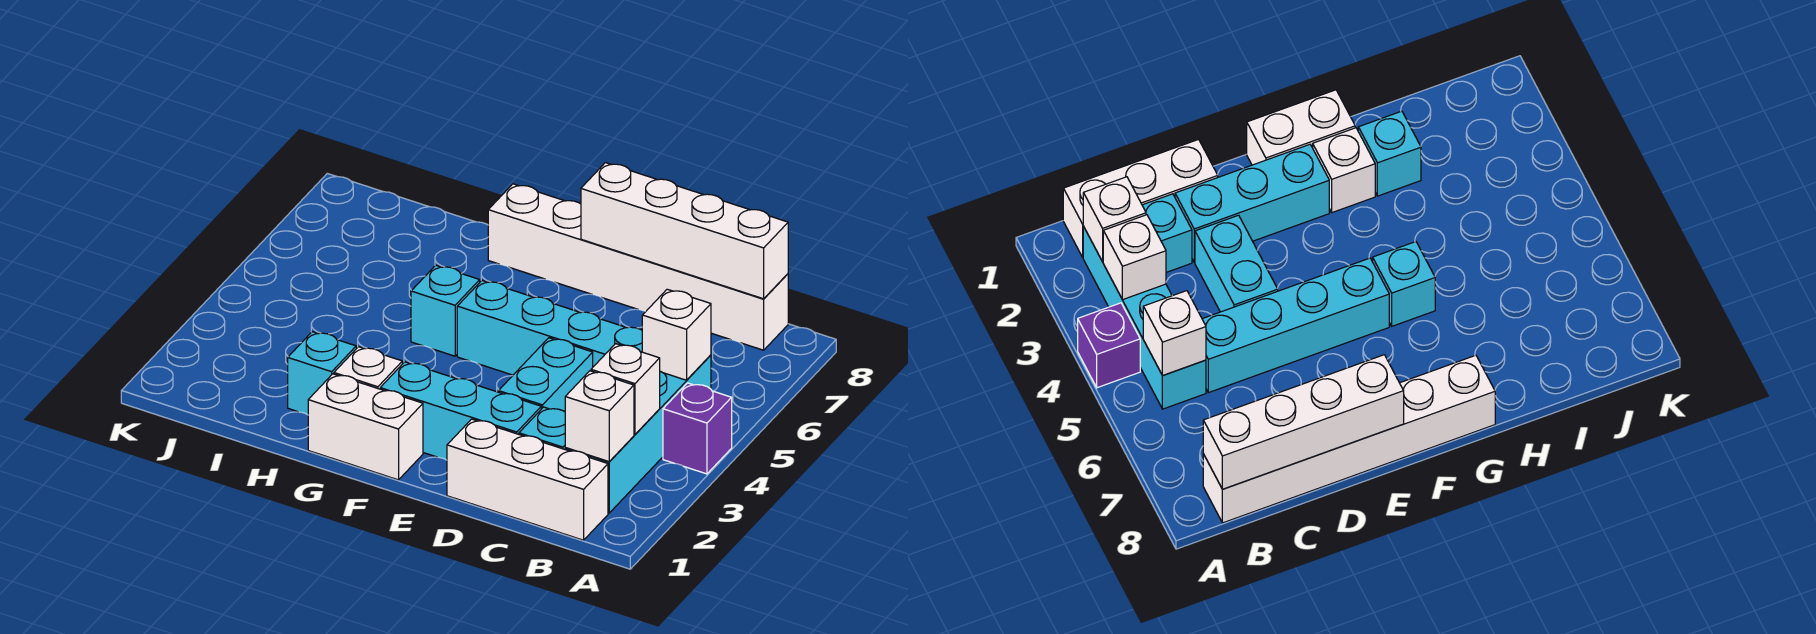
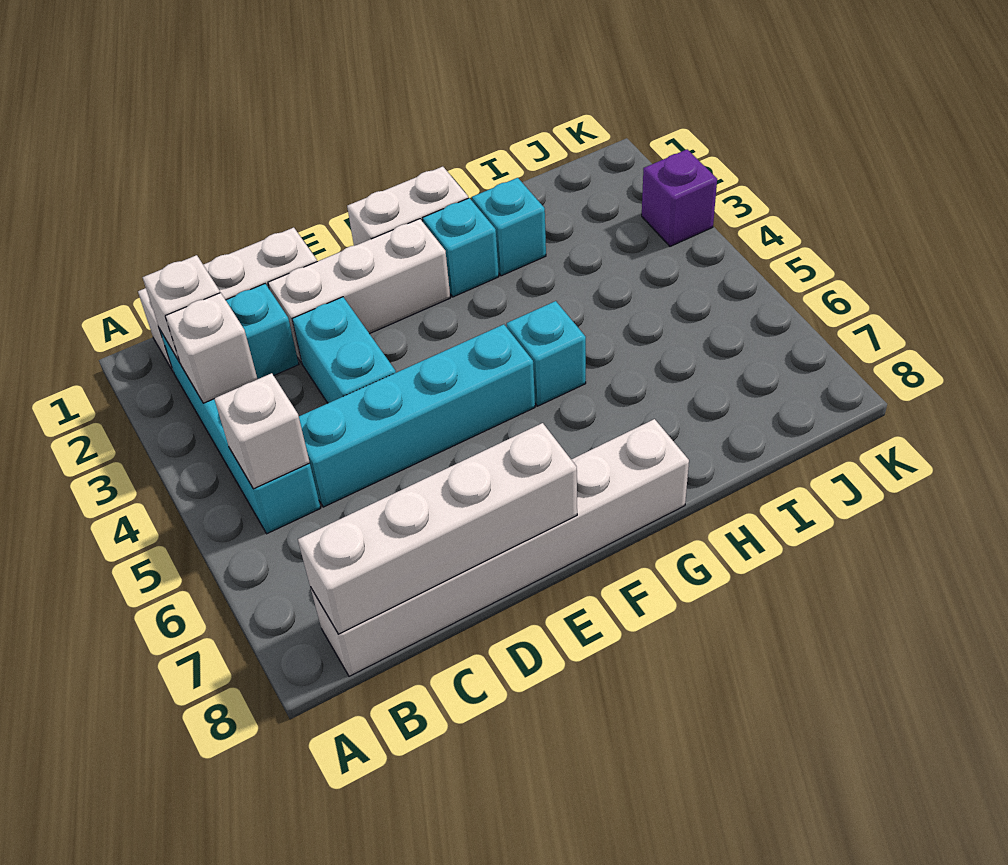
purple brick A4 level 1 -> purple brick K3 level 1
cyan brick D2:F2 level 1 -> white brick D2:F2 level 1
white brick G2 level 1 -> cyan brick G2 level 1

